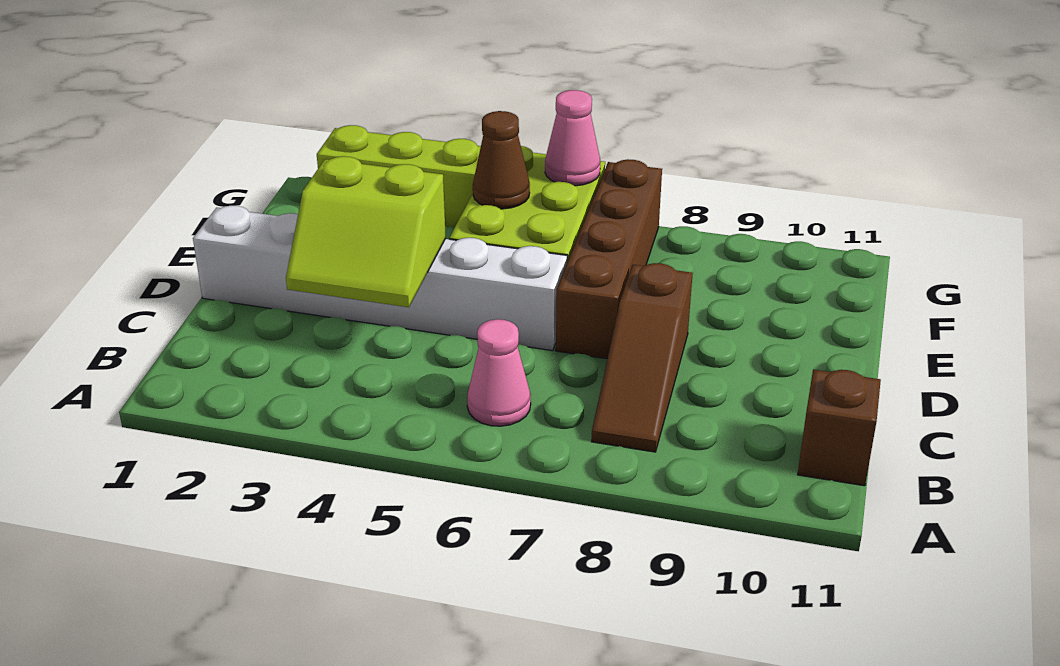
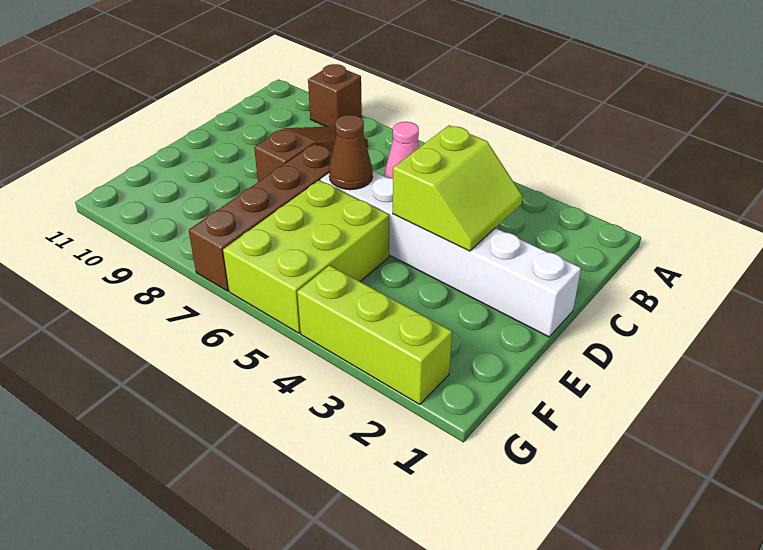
brown brick B11 level 1 -> brown brick A9 level 1
lime slope C3:D4 level 2 top D -> lime slope C3:D4 level 2 top 4
brown cone F5 level 2 -> brown cone D6 level 2
pink cone G6 level 2 -> none

